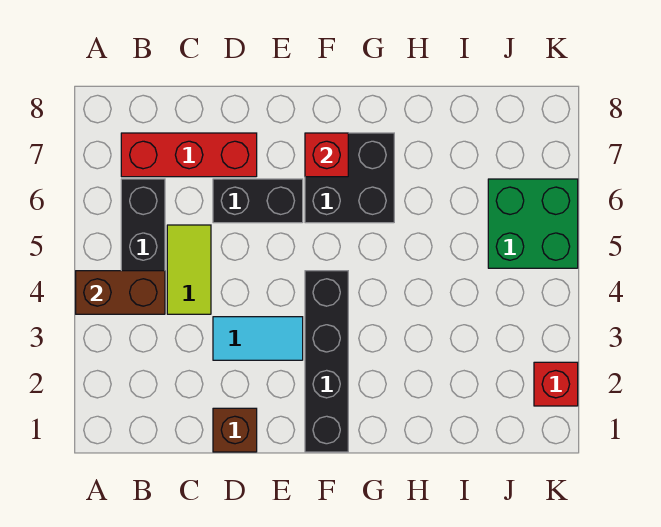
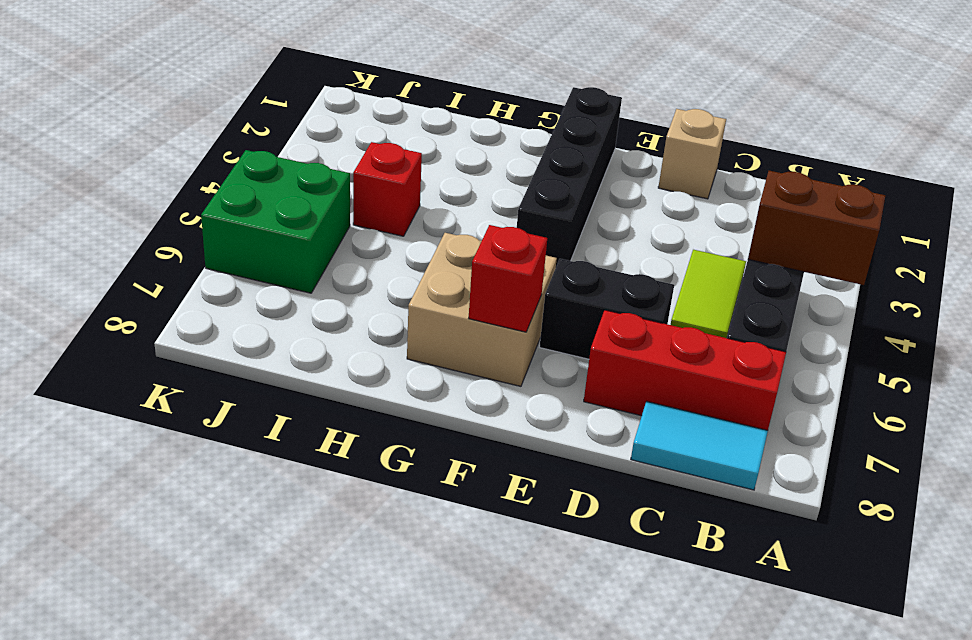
brown brick D1 level 1 -> tan brick D1 level 1
cyan tile D3:E3 level 1 -> cyan tile B8:C8 level 1
black brick F6:G7 level 1 -> tan brick F6:G7 level 1
red brick K2 level 1 -> red brick I4 level 1

